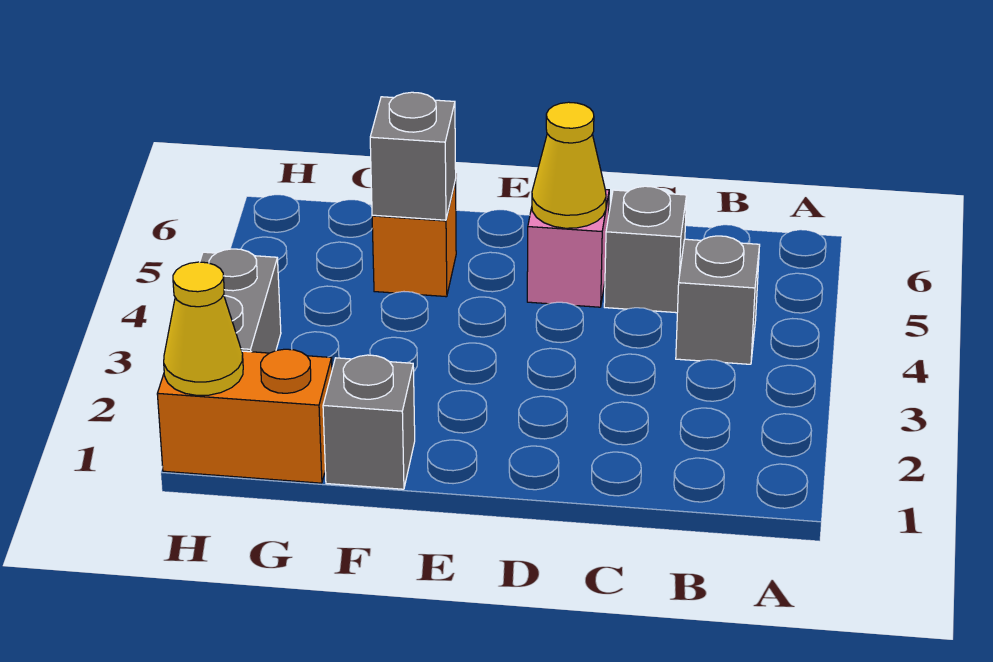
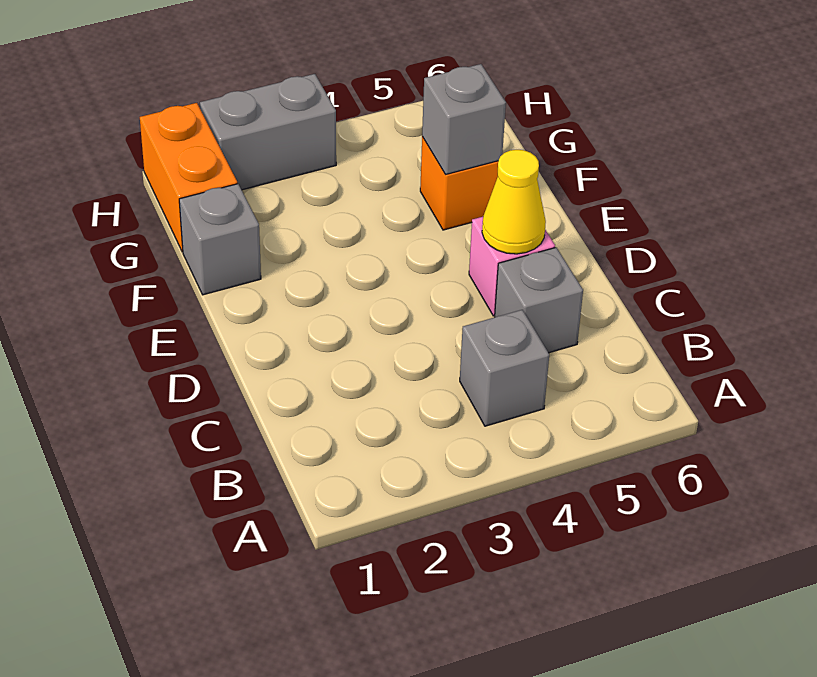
yellow cone H1 level 2 -> none

